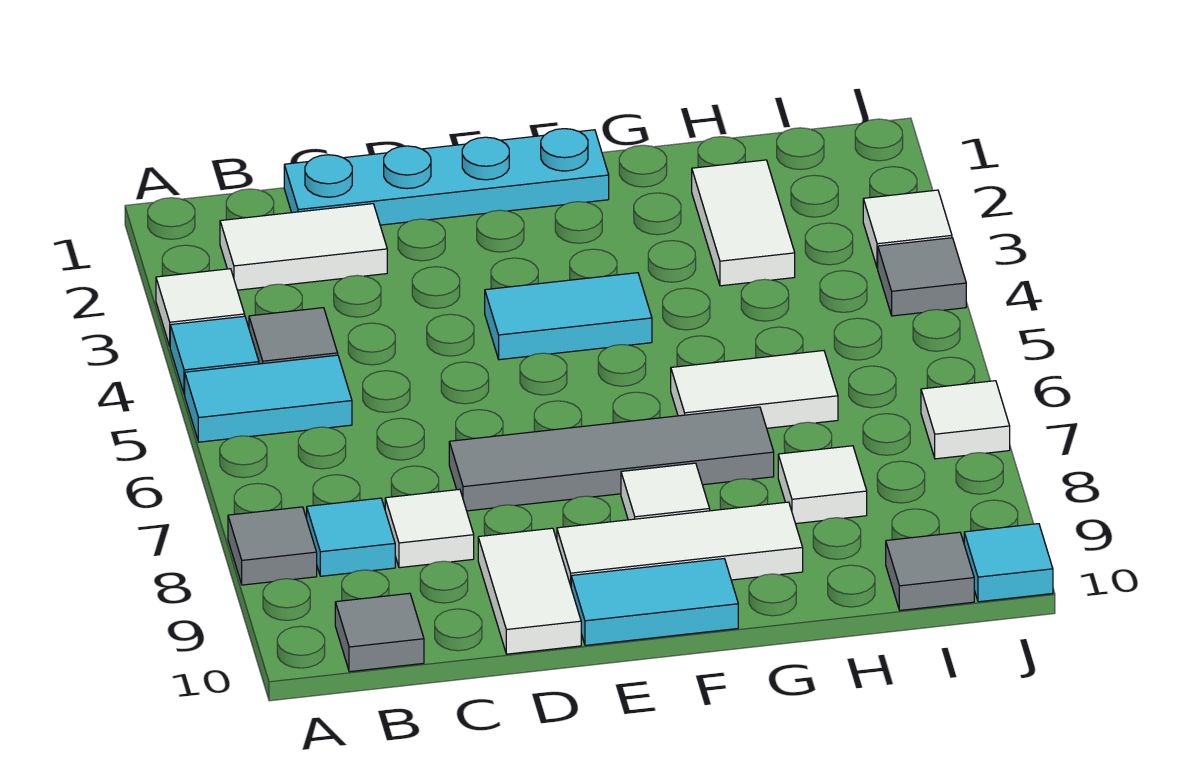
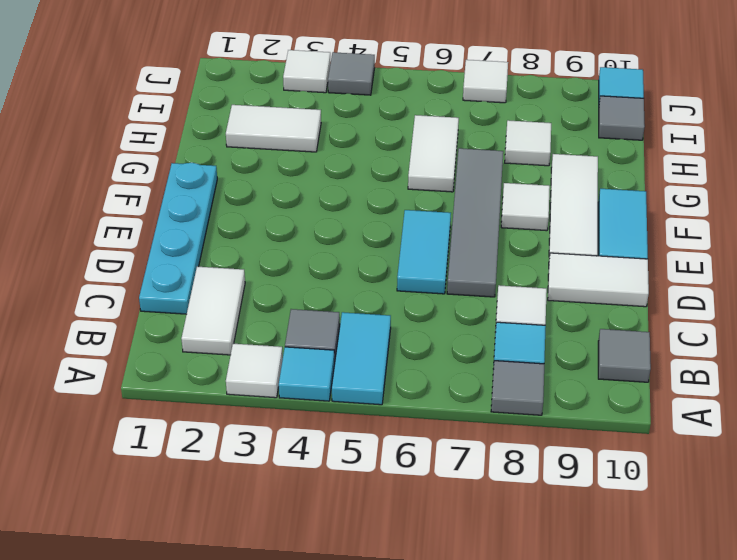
cyan tile E4:F4 level 1 -> cyan tile D6:E6 level 1

